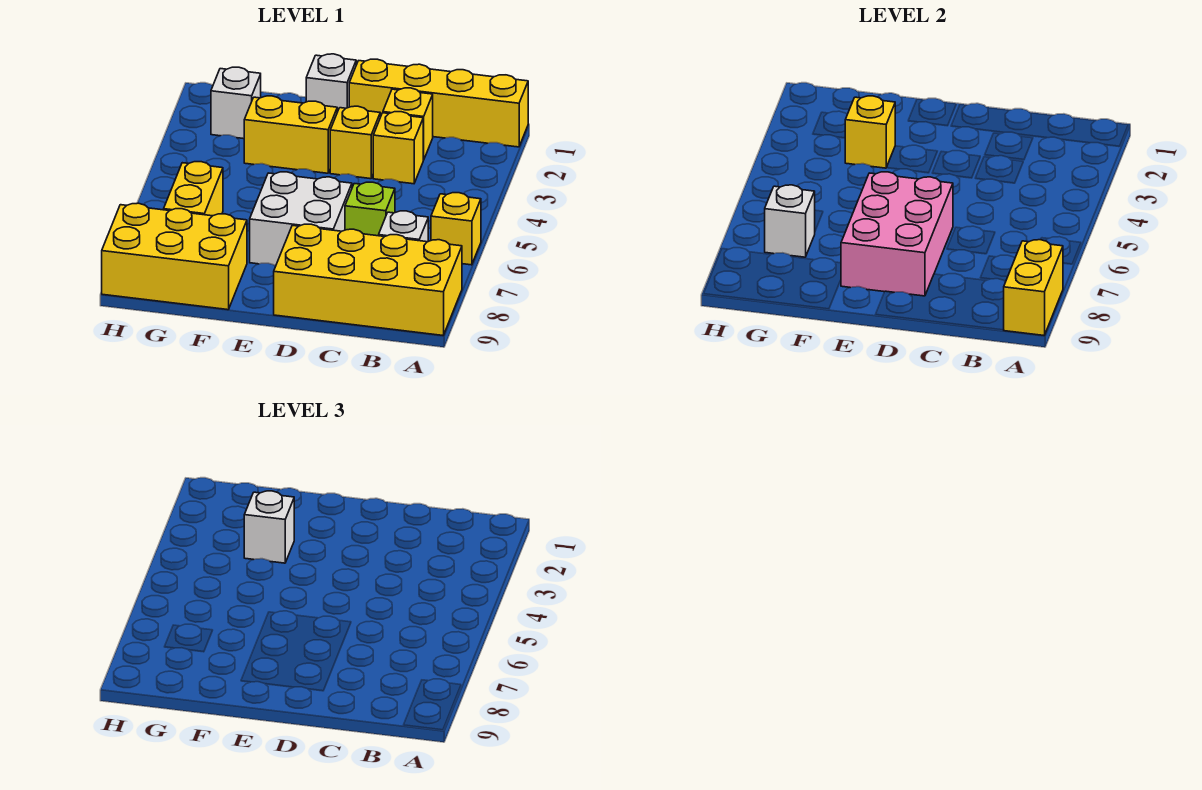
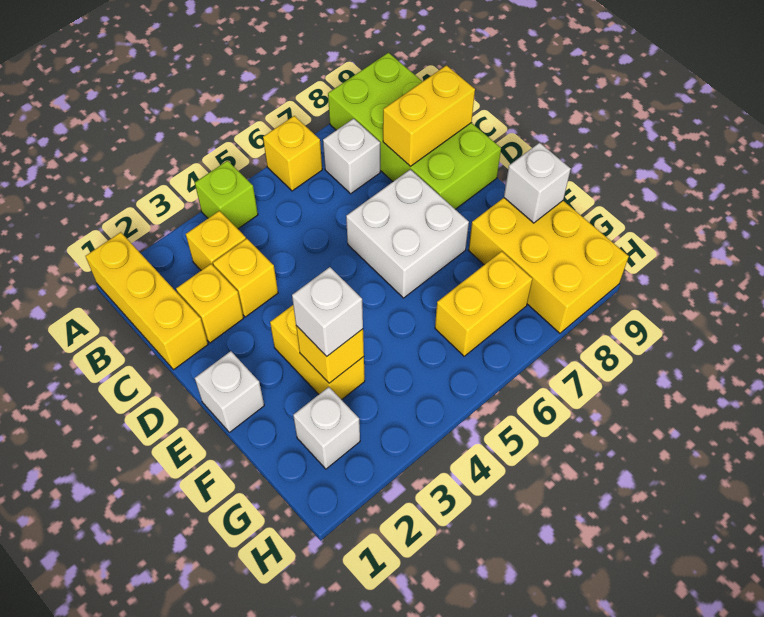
yellow brick A1:D1 level 1 -> yellow brick A1:C1 level 1
yellow brick A8:D9 level 1 -> lime brick A8:D9 level 1
yellow brick A8:A9 level 2 -> yellow brick C8:C9 level 2
lime brick C6 level 1 -> lime brick A4 level 1
yellow brick D3 level 1 -> yellow brick B3 level 1
pink brick D6:E8 level 2 -> none
white brick G7 level 2 -> white brick F9 level 2

